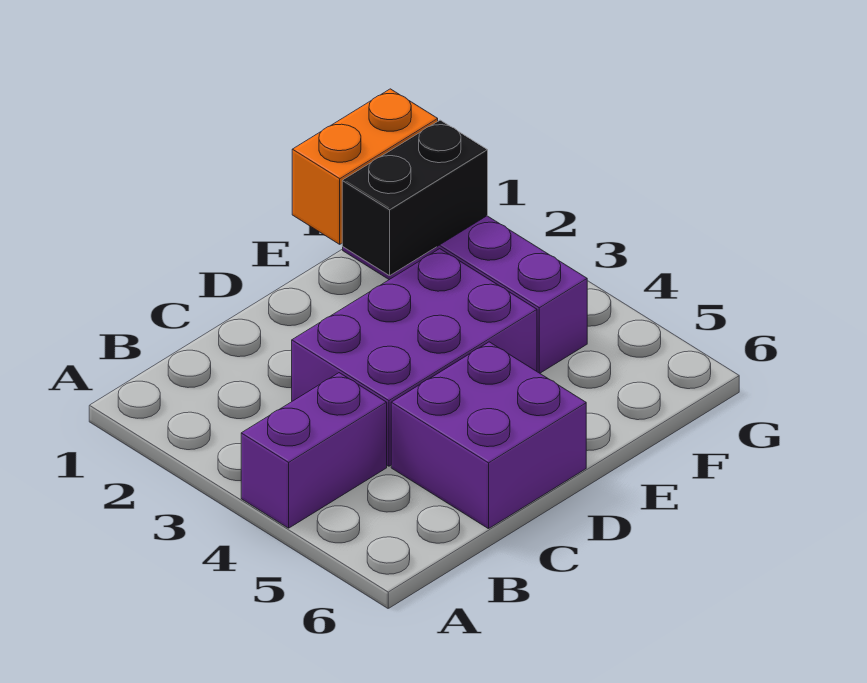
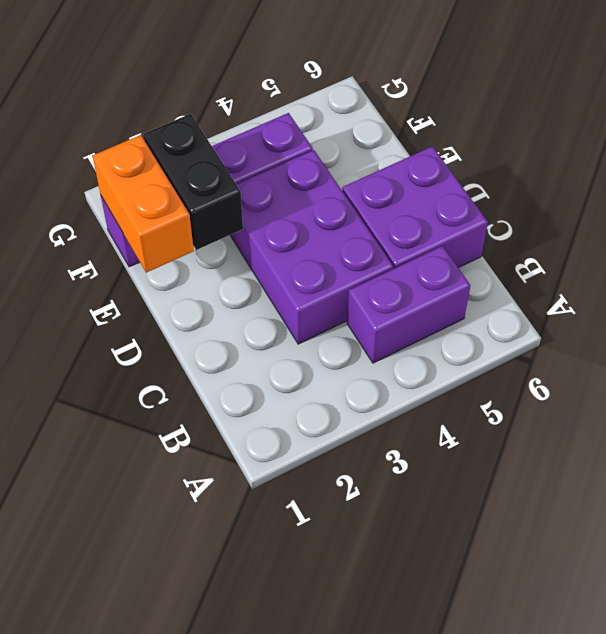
purple brick A4:B4 level 1 -> purple brick B4:B5 level 1

